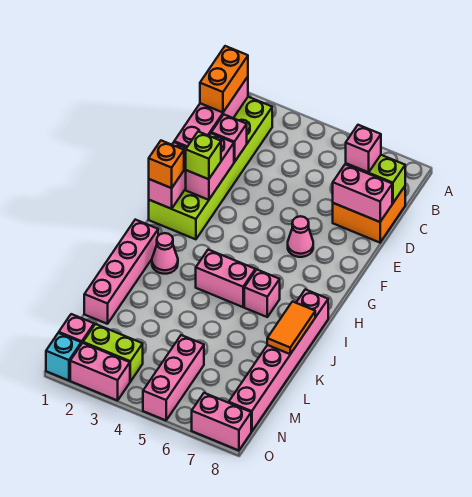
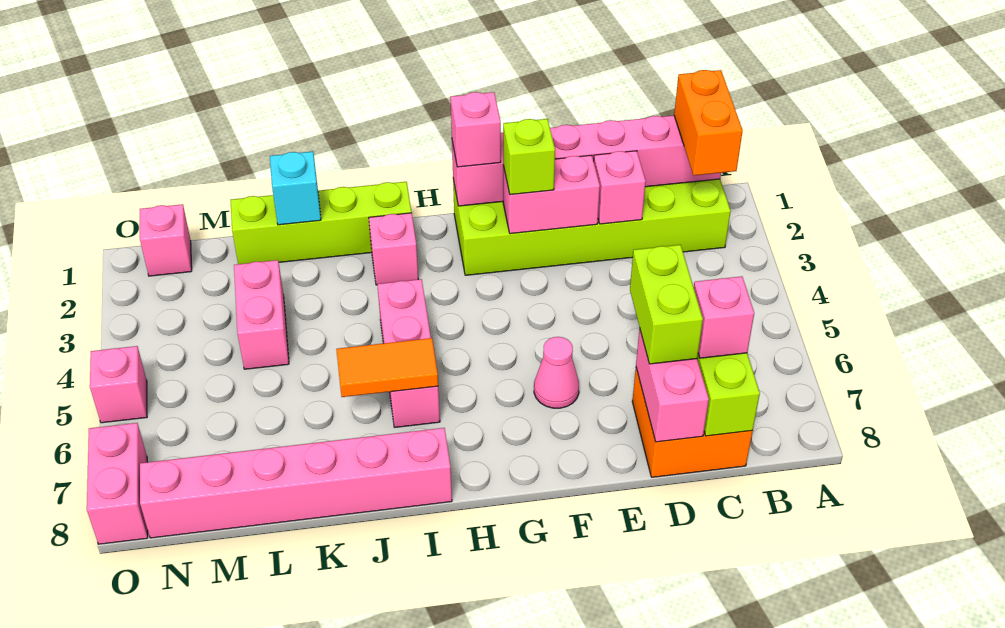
orange brick B1:C1 level 3 -> orange brick B1:B2 level 3
orange brick G1 level 3 -> pink brick G1 level 3
pink brick I1:L1 level 1 -> lime brick I1:L1 level 1
pink cone I2 level 1 -> pink brick I2 level 1
orange tile J8:K8 level 2 -> orange tile I6:J6 level 2
pink brick M5:O5 level 1 -> pink brick O5 level 1
lime brick N2:N3 level 1 -> lime brick D6:D7 level 3
cyan brick O1 level 1 -> cyan brick K1 level 2
pink brick O2:O3 level 1 -> pink brick L3:L4 level 1

